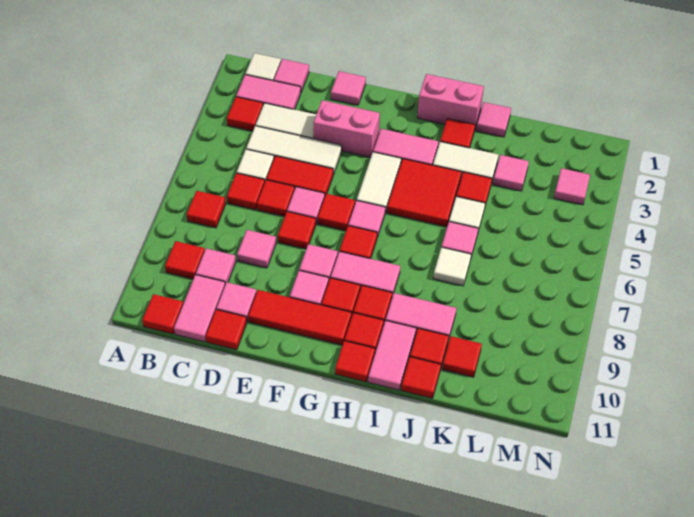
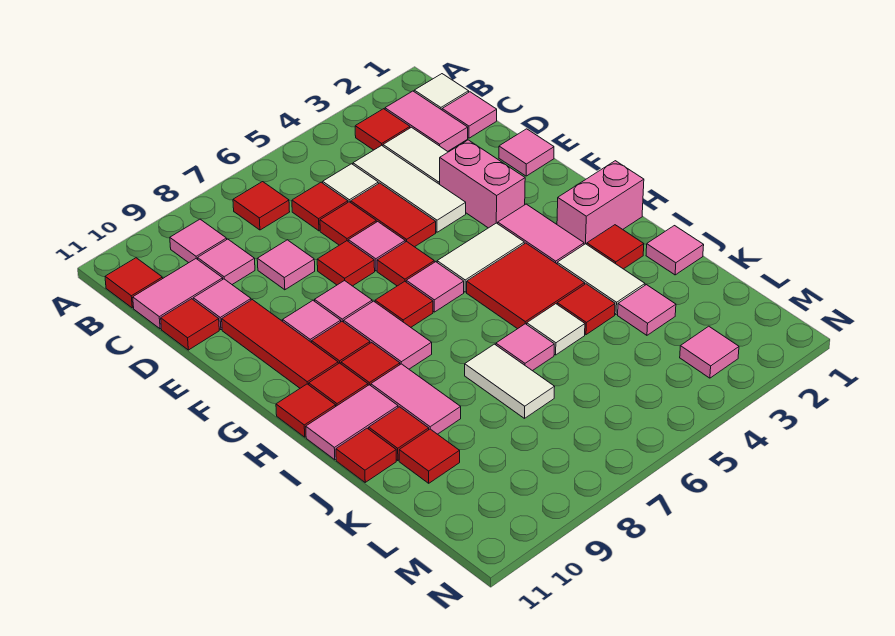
red tile B9 level 1 -> pink tile B9 level 1
pink brick H1:I1 level 1 -> pink brick H1:H2 level 1
white tile J7 level 1 -> white tile J7:K7 level 1

